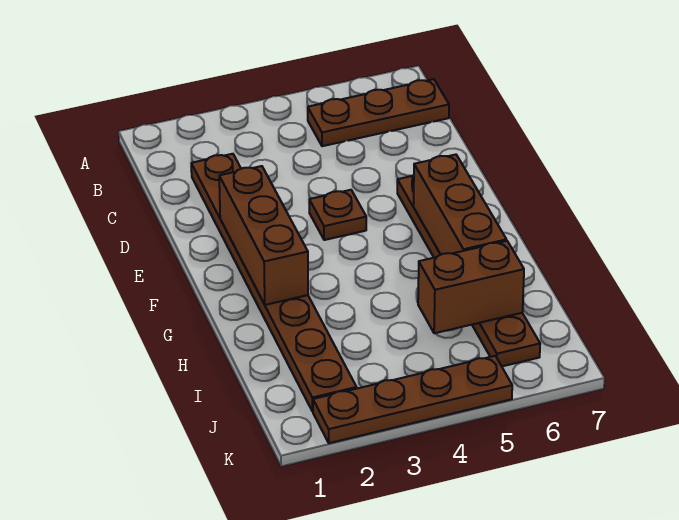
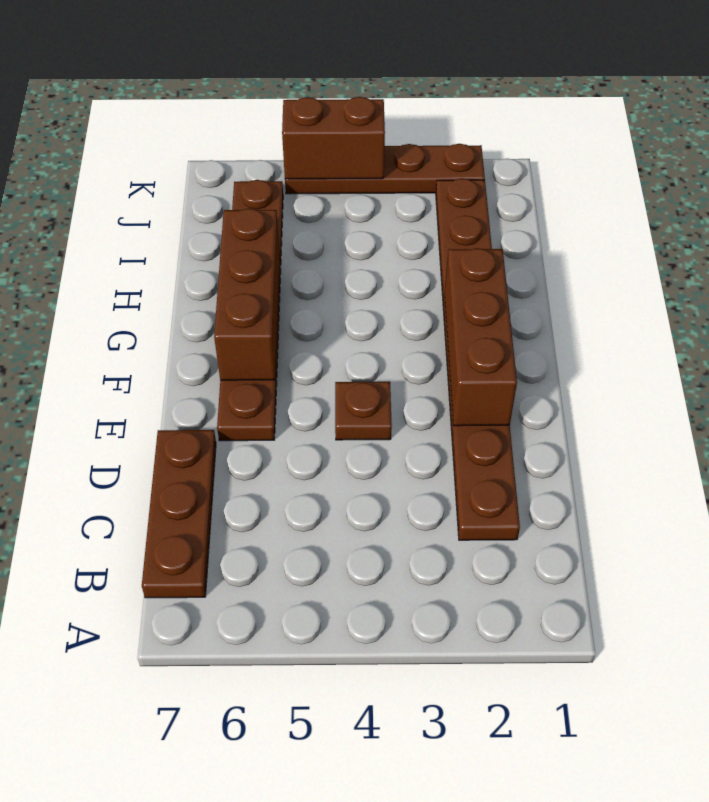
brown plate B5:B7 level 1 -> brown plate B7:D7 level 1
brown brick I5:I6 level 2 -> brown brick K4:K5 level 2

